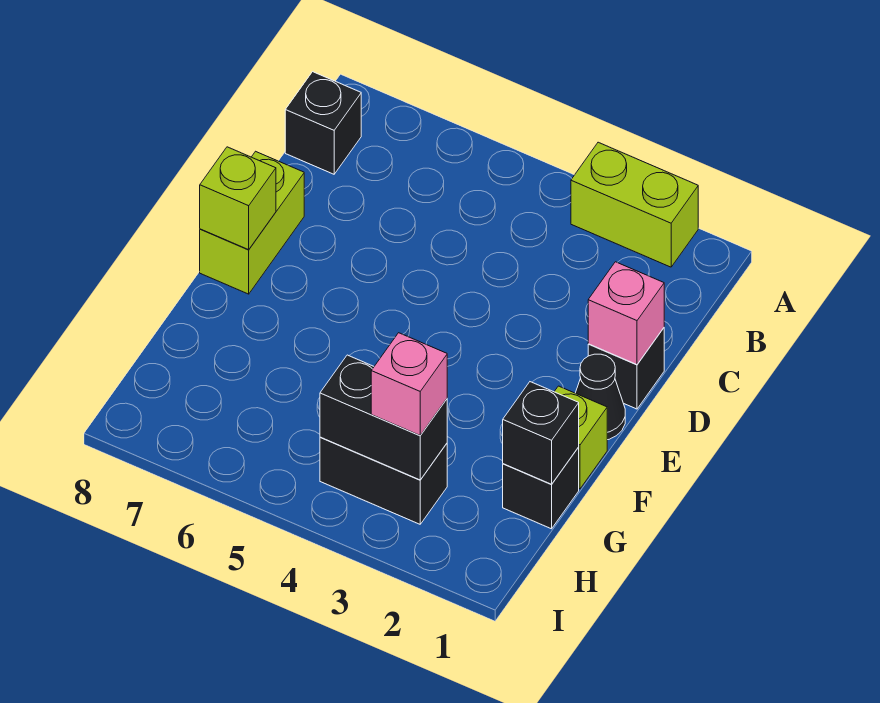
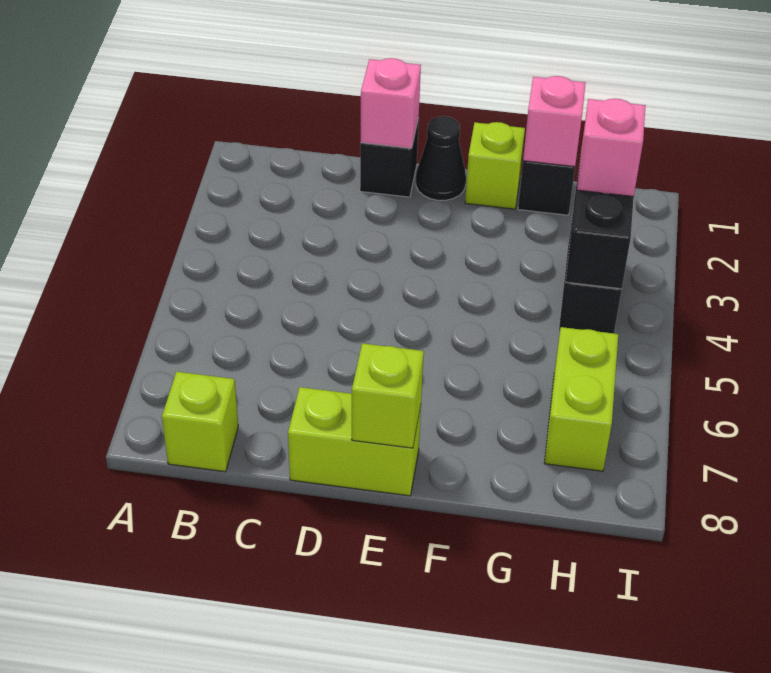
lime brick A2:A3 level 1 -> lime brick H6:H7 level 1
black brick B8 level 1 -> lime brick B8 level 1
black brick G1 level 2 -> pink brick G1 level 2

